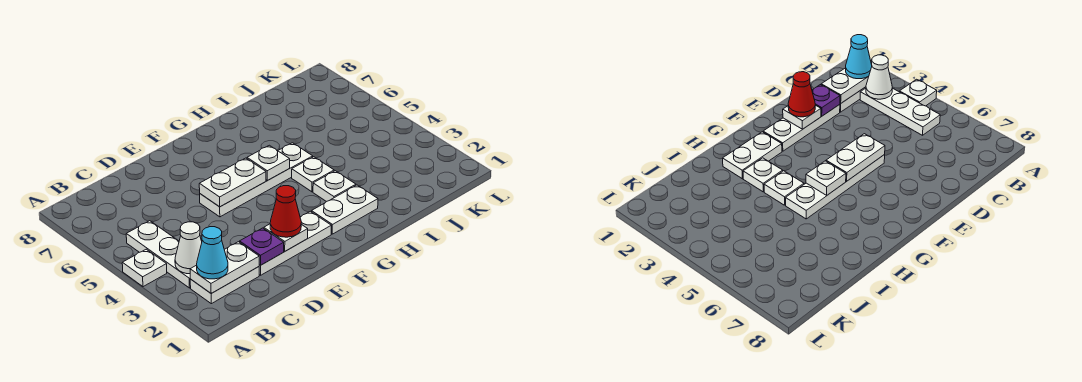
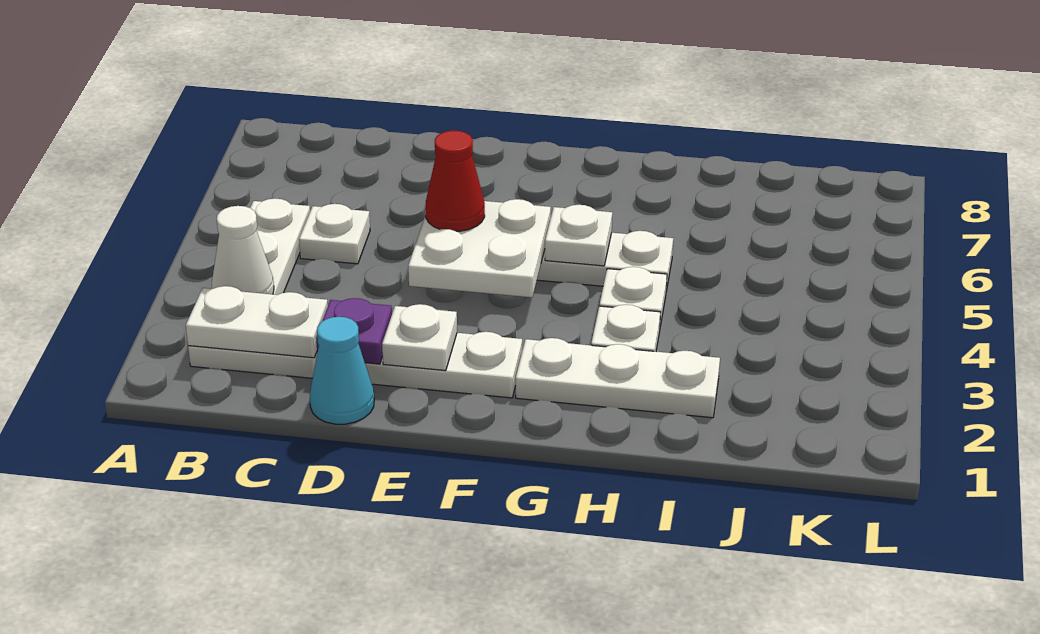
white plate A4 level 1 -> white plate C5 level 1
cyan cone B2 level 3 -> cyan cone D1 level 1
red cone E2 level 3 -> red cone E5 level 3
white plate E5:F5 level 2 -> white plate E4:F5 level 2
white plate G2:H2 level 1 -> white plate G2:I2 level 1

